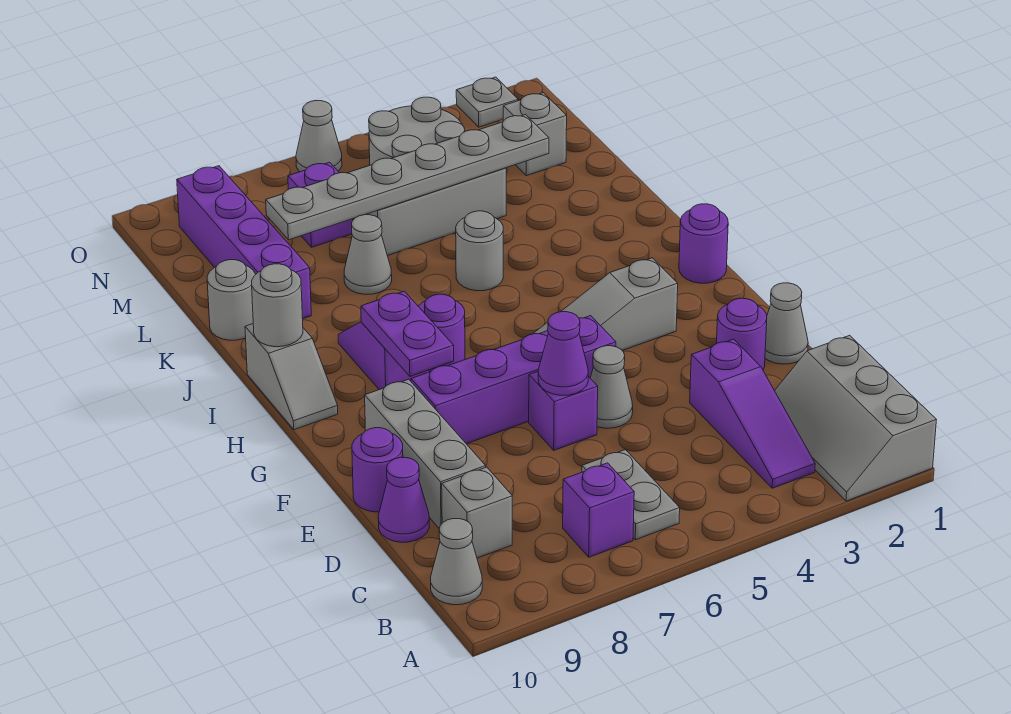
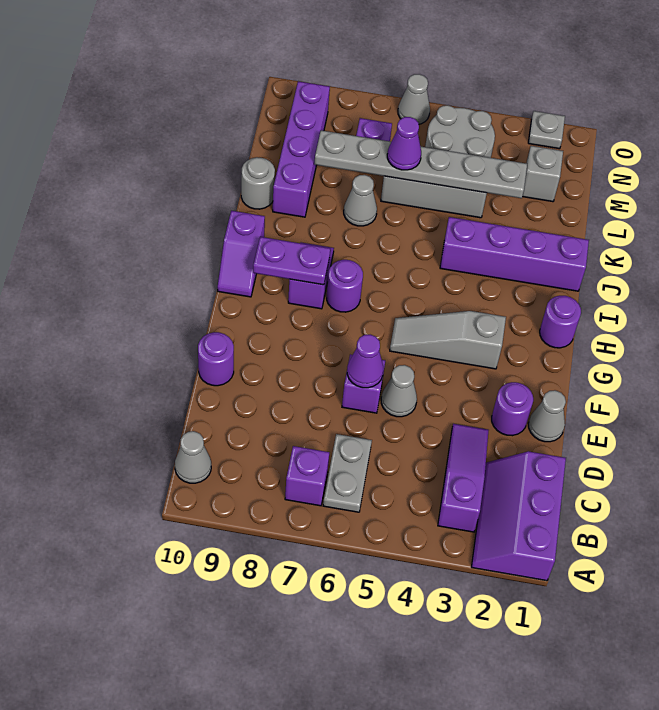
grey slope A1:C2 level 1 top 1 -> purple slope A1:C2 level 1 top 1
purple slope B3:D3 level 1 top D -> purple slope B3:D3 level 1 top B
grey brick C9 level 1 -> none
grey brick D9:F9 level 1 -> none
purple cone D10 level 1 -> purple cone L6 level 3
purple brick F5:F8 level 1 -> purple brick J1:J4 level 1
purple plate G8:H8 level 2 -> purple plate H8:H9 level 2
grey slope H10:I10 level 1 top I -> purple slope H10:I10 level 1 top I
grey round brick I10 level 2 -> none
grey round brick J5 level 1 -> none

